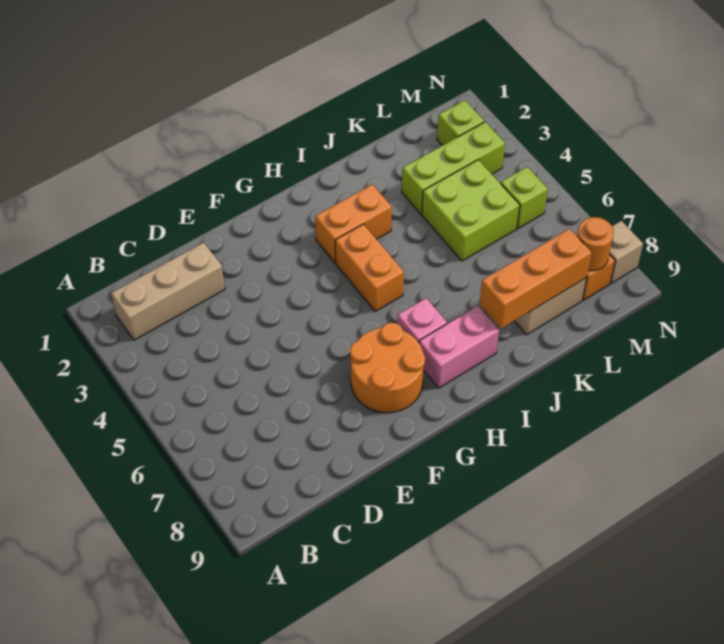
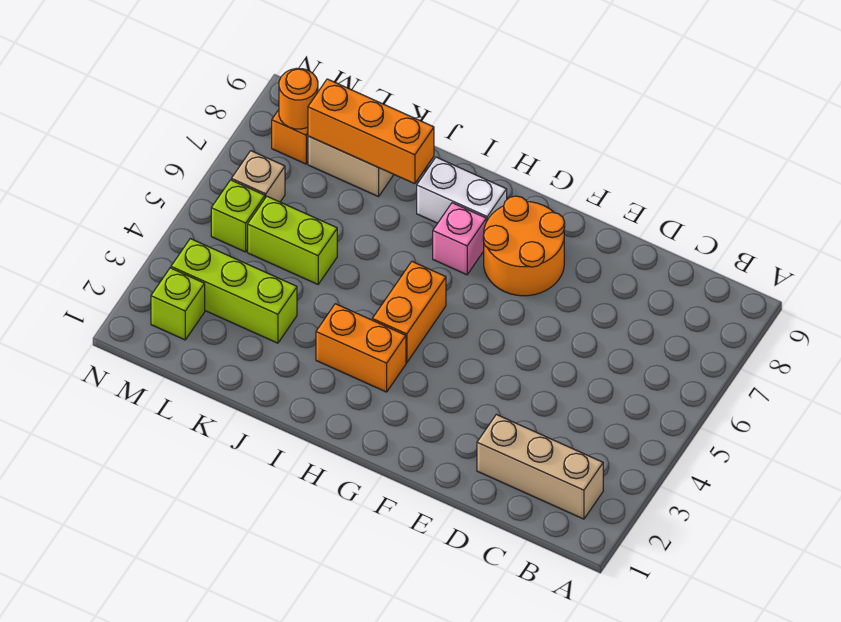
pink brick H8:I8 level 1 -> white brick H8:I8 level 1
lime brick K4:L5 level 1 -> lime brick K5:L5 level 1
tan brick N8 level 1 -> tan brick M6 level 1

